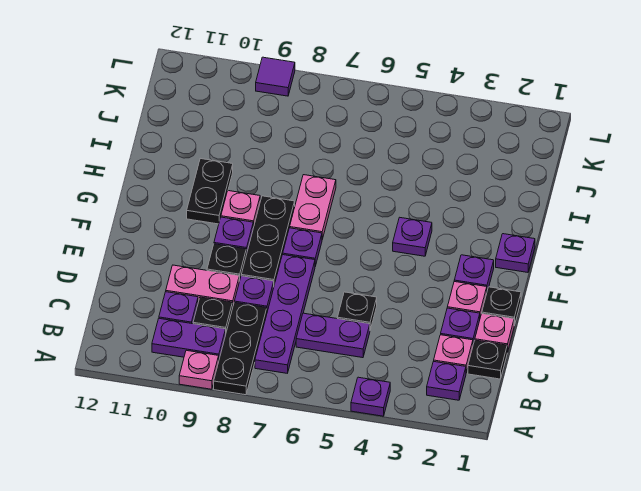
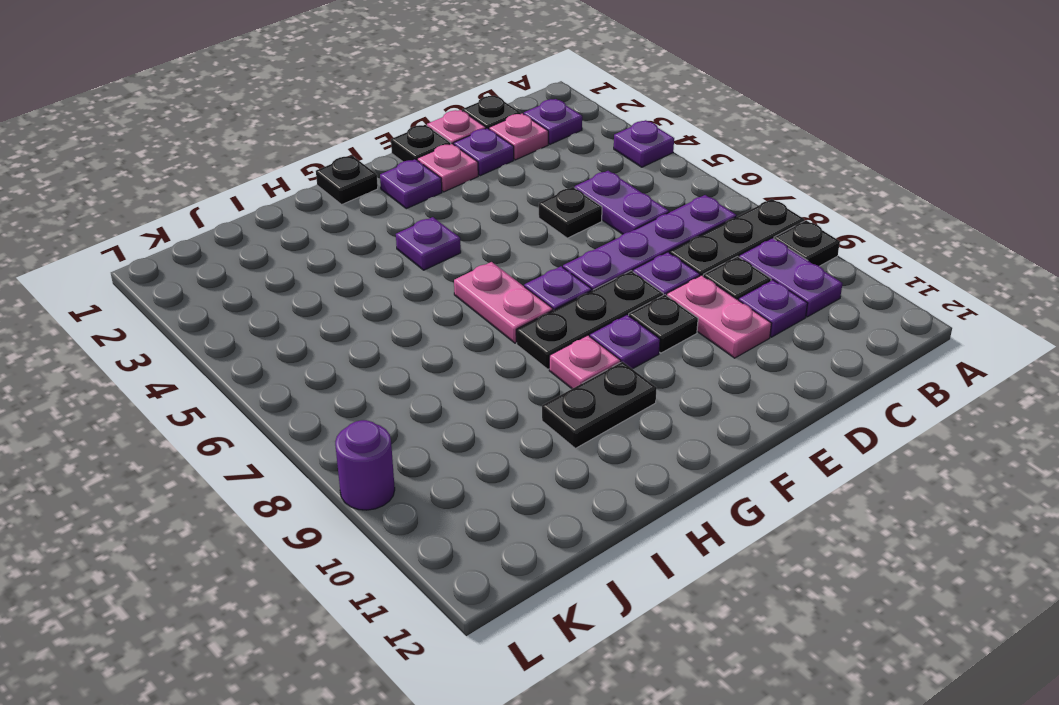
pink plate A9 level 1 -> black plate A9 level 1
purple plate G1 level 1 -> black plate G1 level 1
pink plate G7:H7 level 1 -> pink plate G6:G7 level 1
purple tile L9 level 1 -> purple round brick L9 level 1

